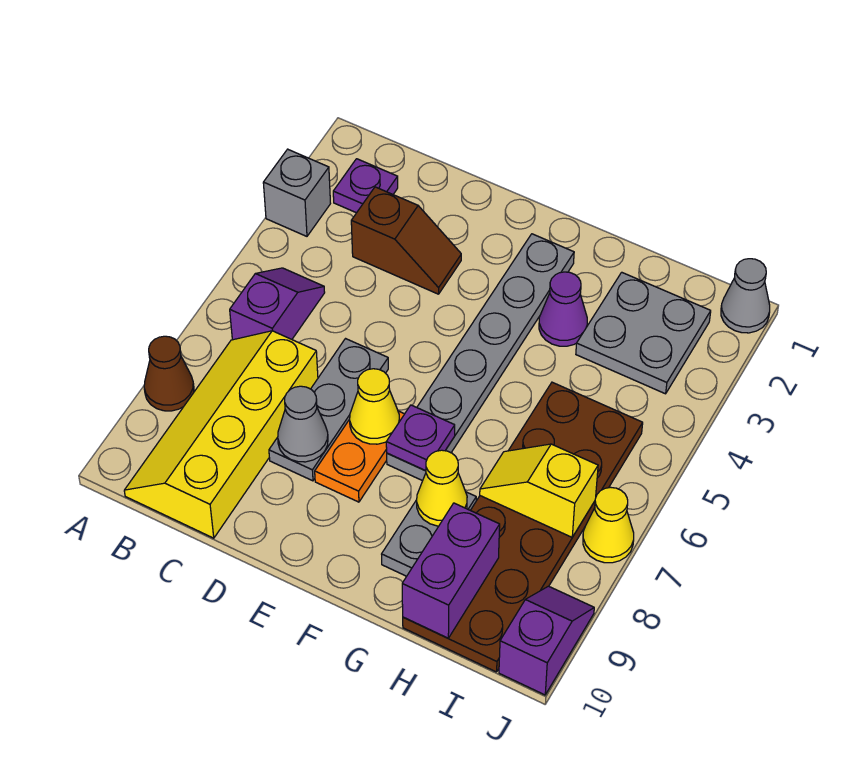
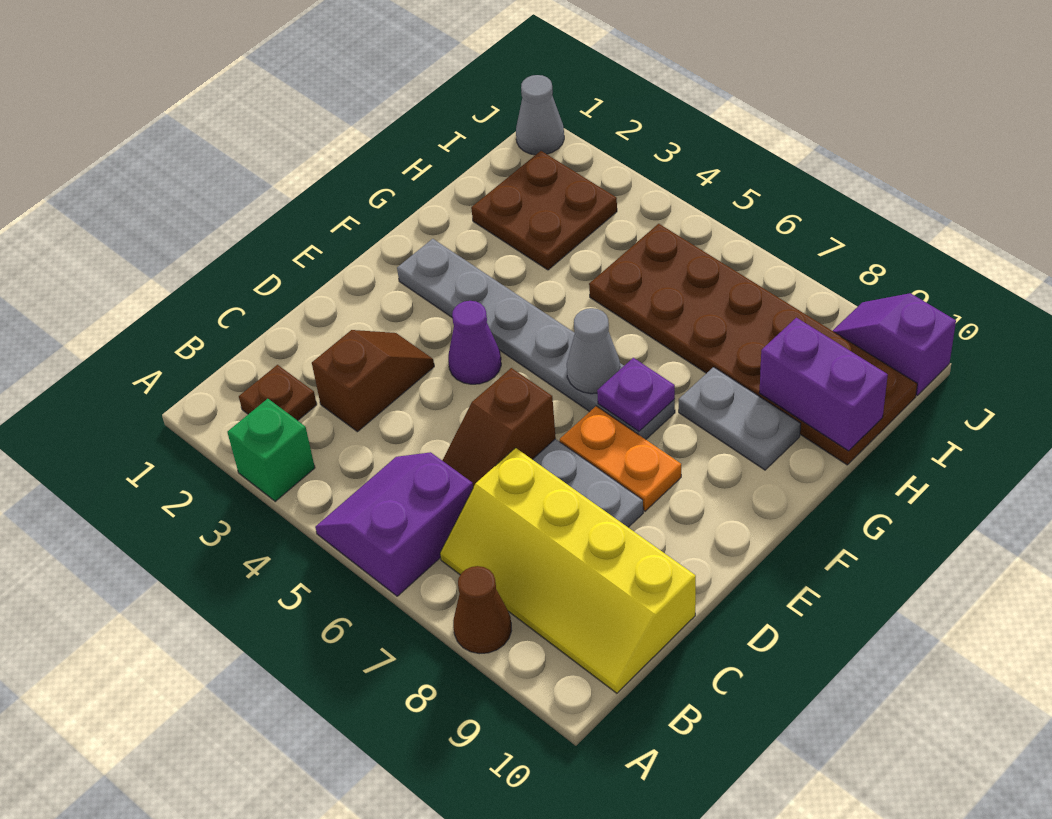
grey brick A3 level 1 -> green brick A3 level 1
purple plate B2 level 1 -> brown plate B2 level 1
purple slope B5:B6 level 1 top 6 -> purple slope A5:B6 level 1 top 6
none -> brown slope C6:D6 level 2 top D
grey cone D8 level 2 -> grey cone F6 level 2
yellow cone E7 level 2 -> none
purple cone G3 level 1 -> purple cone E4 level 1
yellow cone G8 level 2 -> none
grey plate H2:I3 level 1 -> brown plate H2:I3 level 1
yellow slope H7:I7 level 2 top I -> none
yellow cone J7 level 1 -> none

